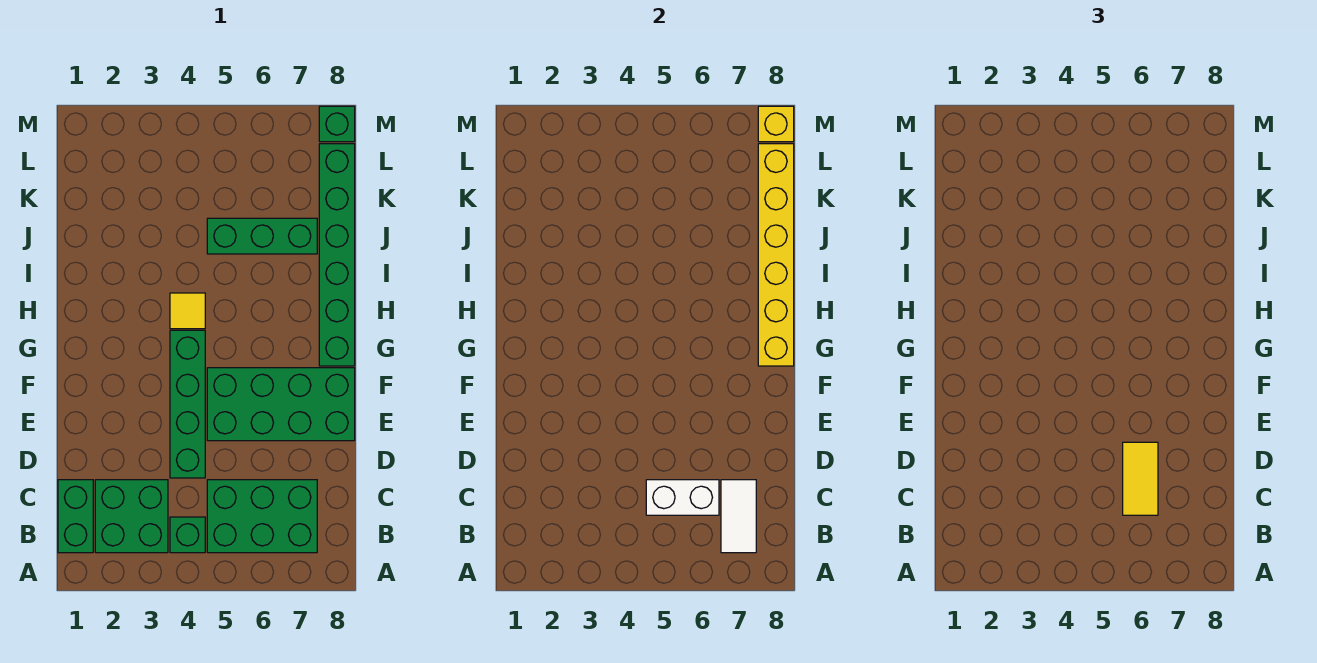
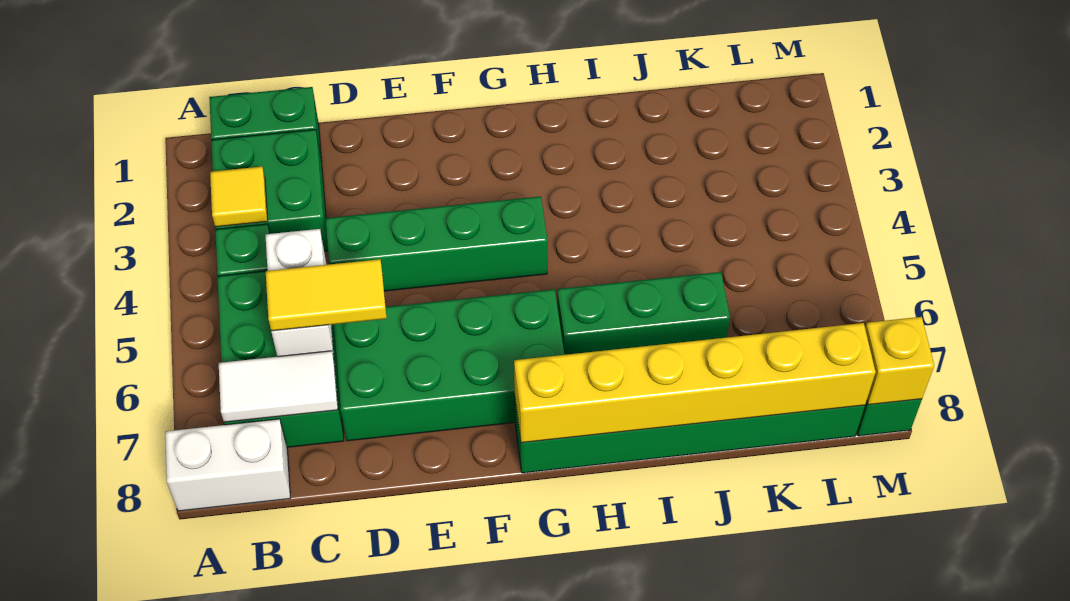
none -> white brick A8:B8 level 1
green brick E5:F8 level 1 -> green brick D6:G7 level 1
yellow tile H4 level 1 -> yellow tile B3 level 2
green brick J5:J7 level 1 -> green brick H6:J6 level 1

